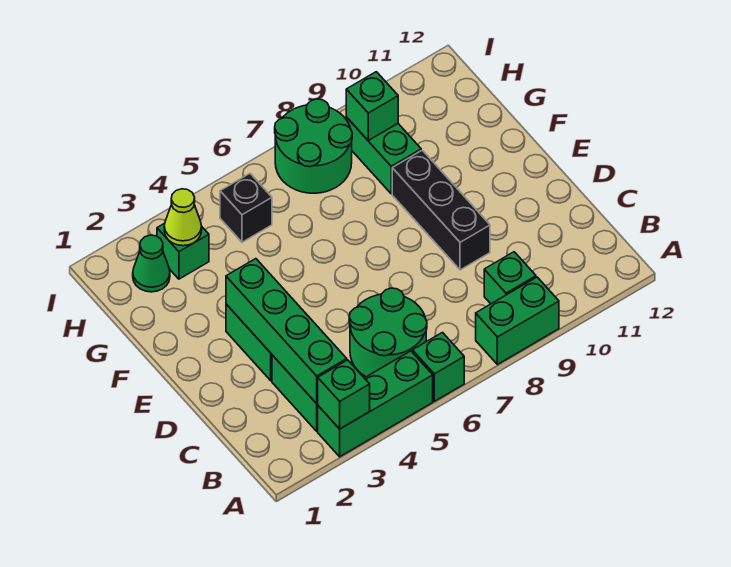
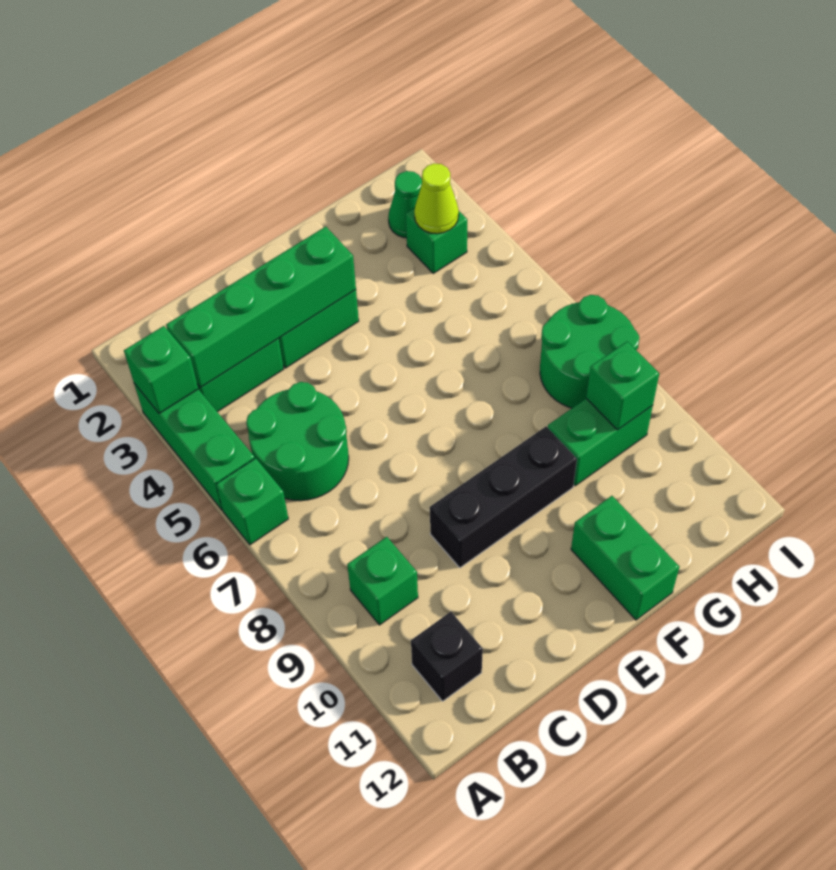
green brick A8:A9 level 1 -> green brick F11:F12 level 1
black brick H5 level 1 -> black brick B11 level 1

